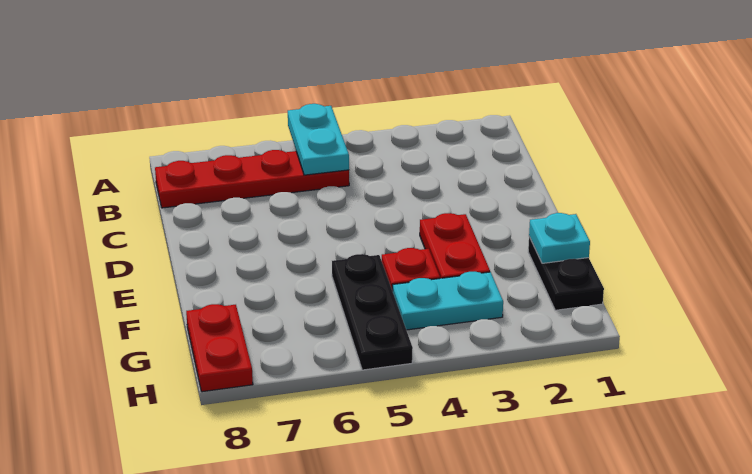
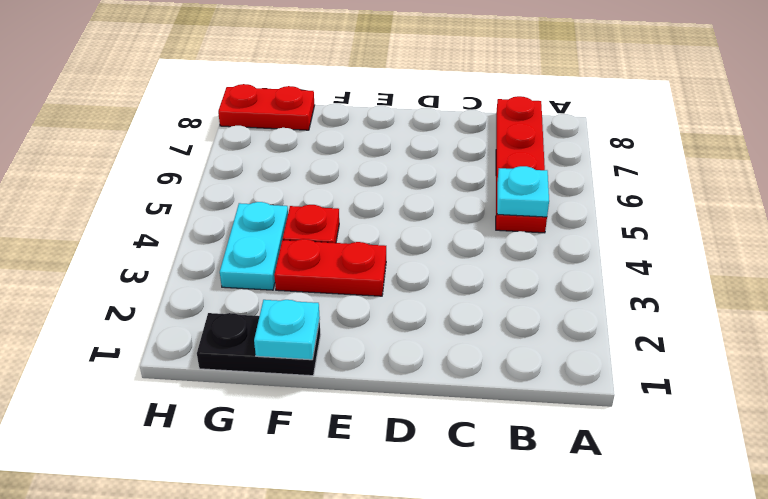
cyan plate A5:B5 level 2 -> cyan plate B5 level 2
black plate F5:H5 level 1 -> none

